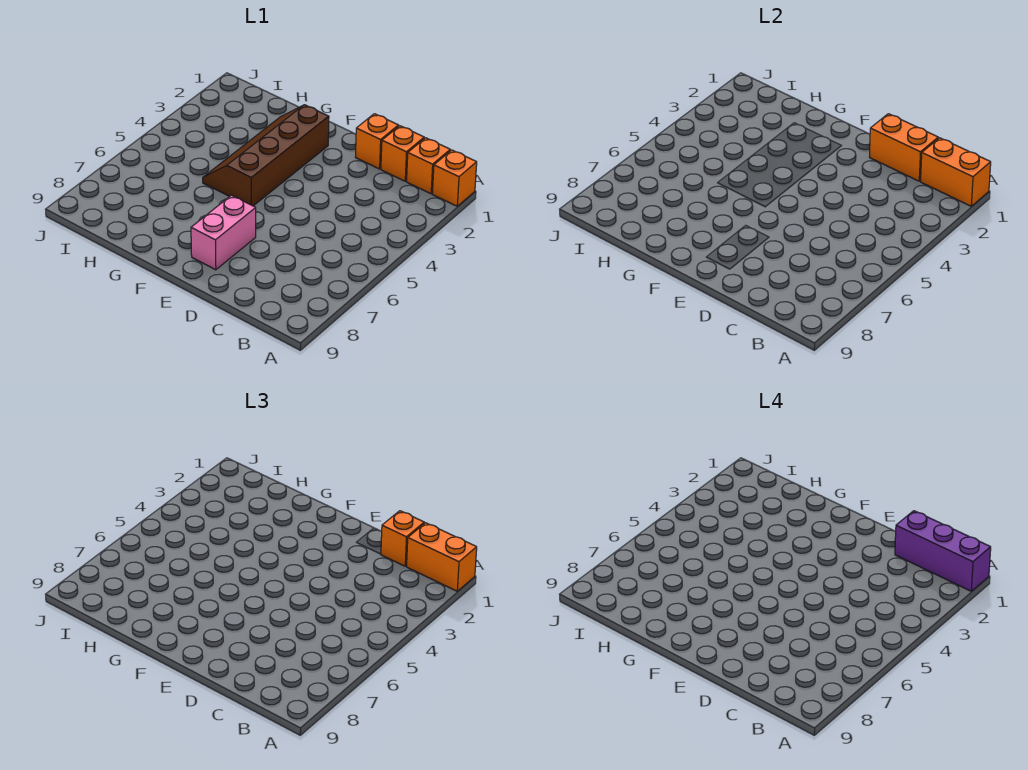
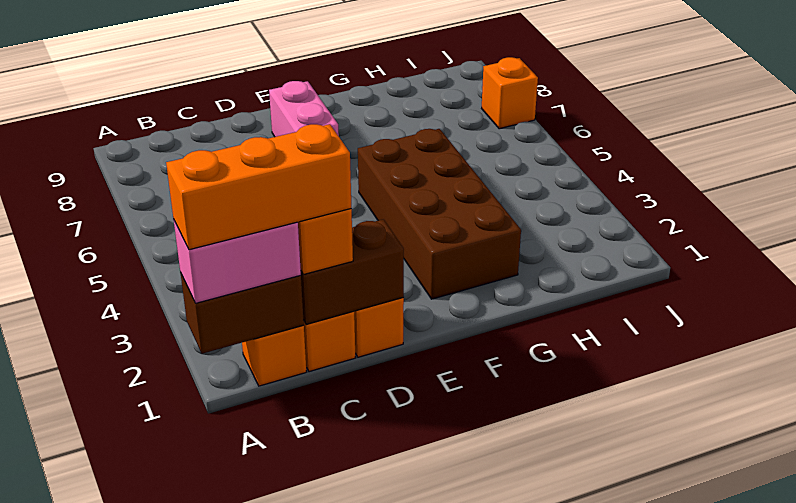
orange brick A1 level 1 -> orange brick J7 level 1
orange brick A1:B1 level 2 -> brown brick A1:B1 level 2
orange brick A1:B1 level 3 -> pink brick A1:B1 level 3
purple brick A1:C1 level 4 -> orange brick A1:C1 level 4
orange brick C1:D1 level 2 -> brown brick C1:D1 level 2
brown slope F2:G5 level 1 top F -> brown brick F2:G5 level 1

